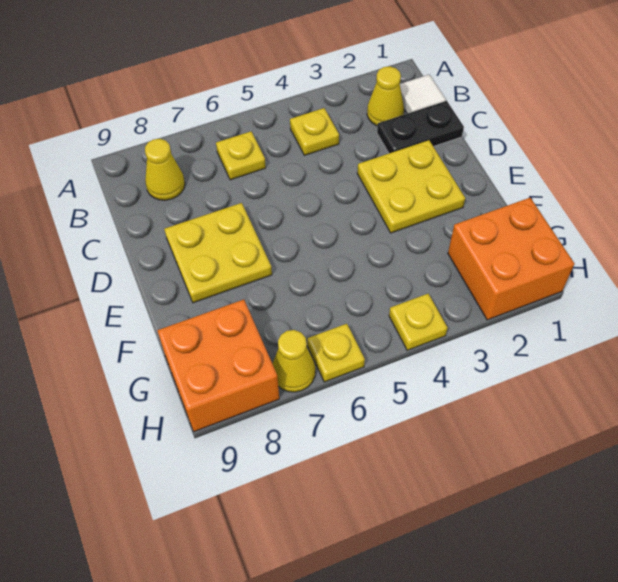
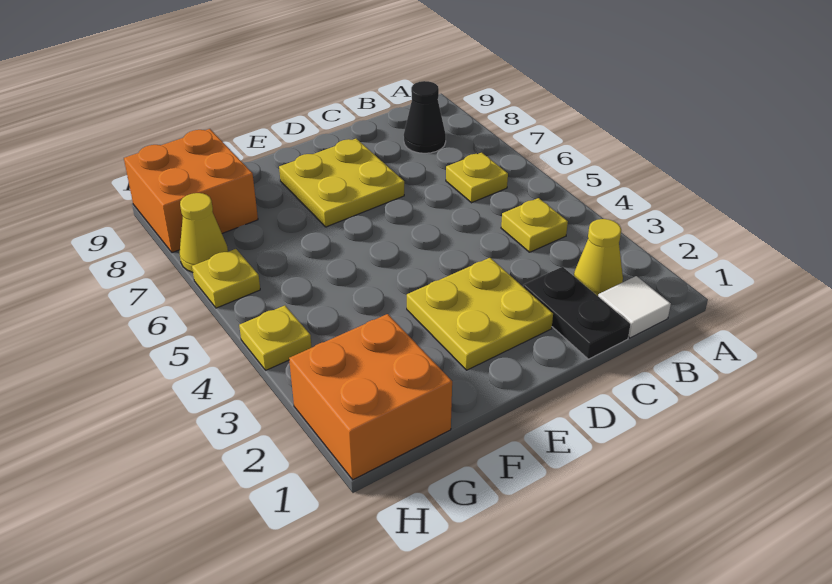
yellow cone B8 level 1 -> black cone B8 level 1

